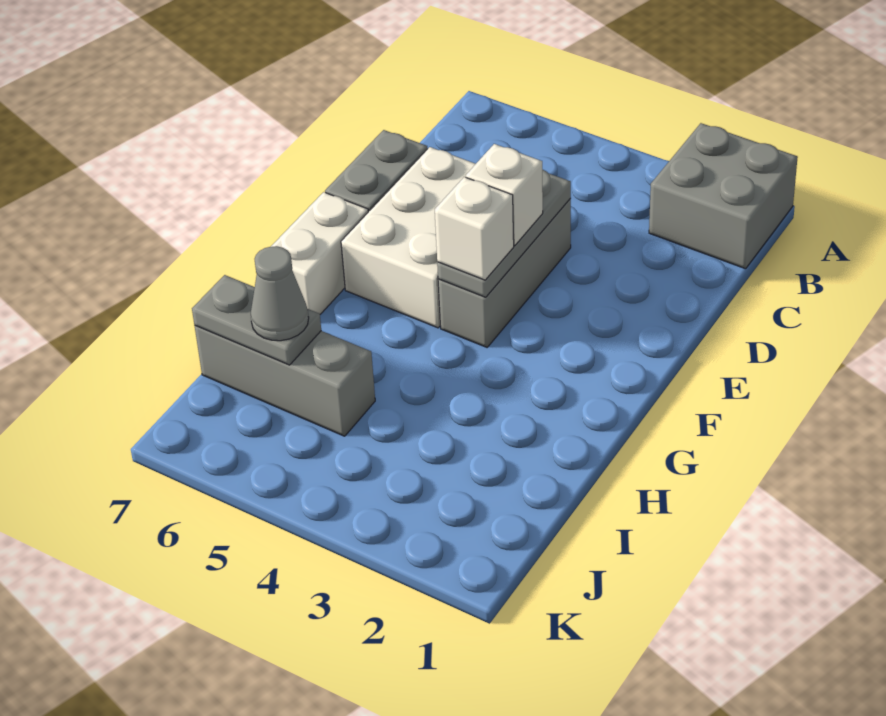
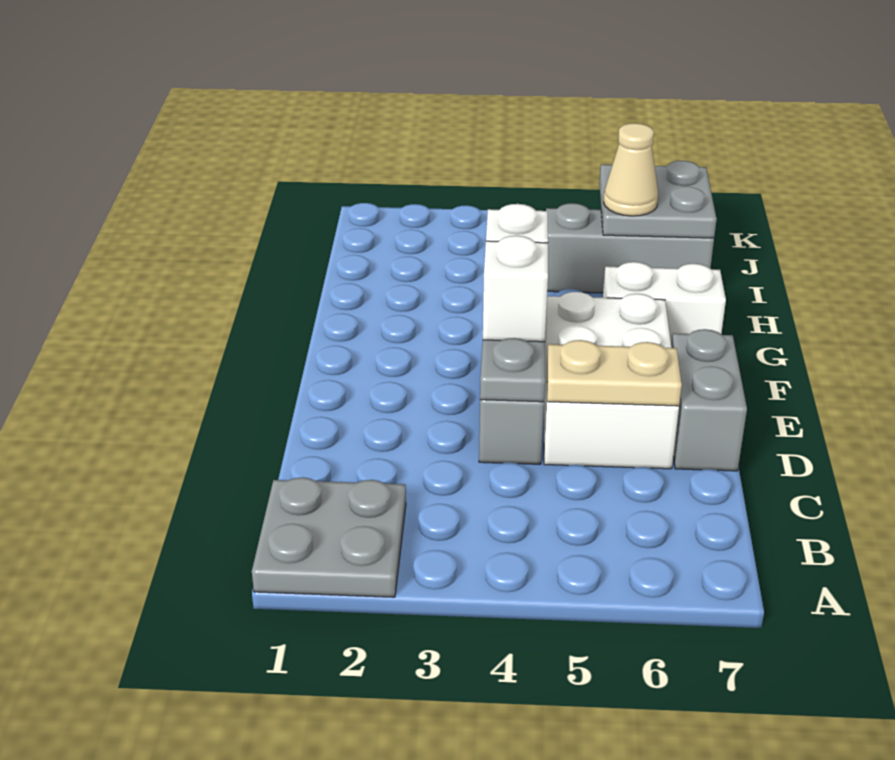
grey brick A1:B2 level 1 -> grey plate A1:B2 level 1
none -> tan plate D5:D6 level 2
white brick F7:G7 level 1 -> white brick G6:G7 level 1
grey plate I6:I7 level 2 -> grey plate I6:J7 level 2
grey cone I6 level 3 -> tan cone I6 level 3

